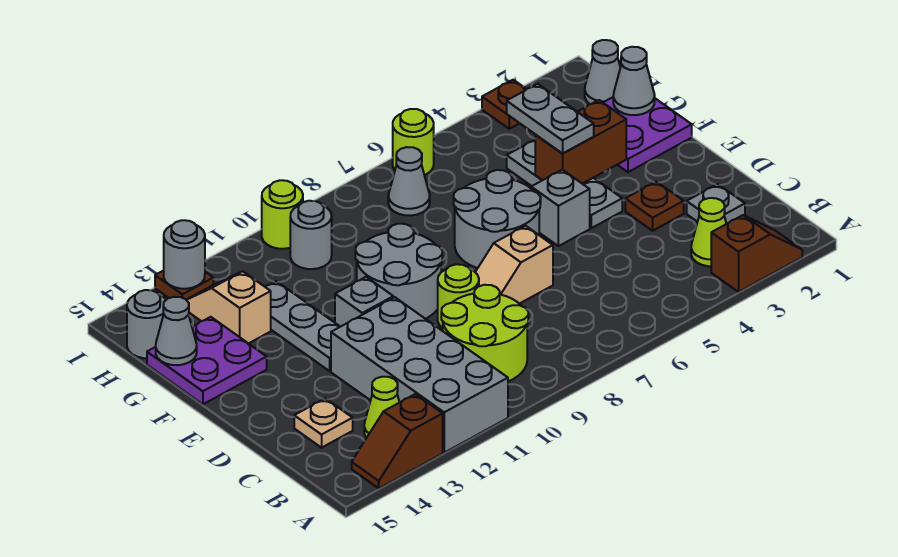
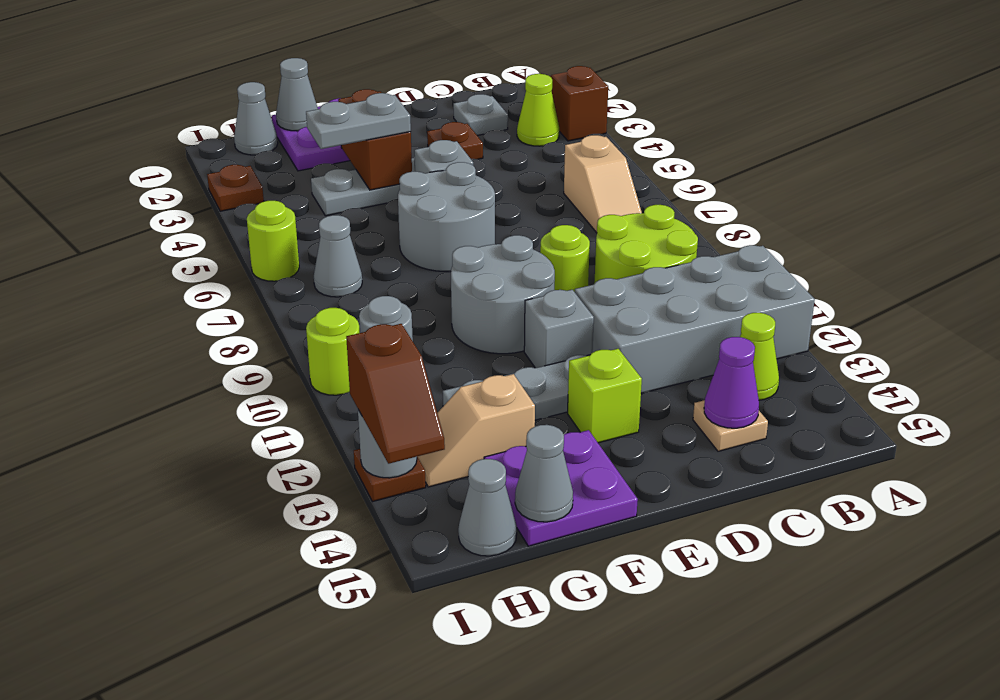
brown slope A13:A14 level 1 top 13 -> brown slope I13:I14 level 3 top 13
none -> purple cone C14 level 2
tan slope D7:D8 level 1 top 7 -> tan slope B6:B7 level 1 top 6
none -> lime brick E13 level 1
grey round brick H15 level 1 -> grey cone H15 level 1

